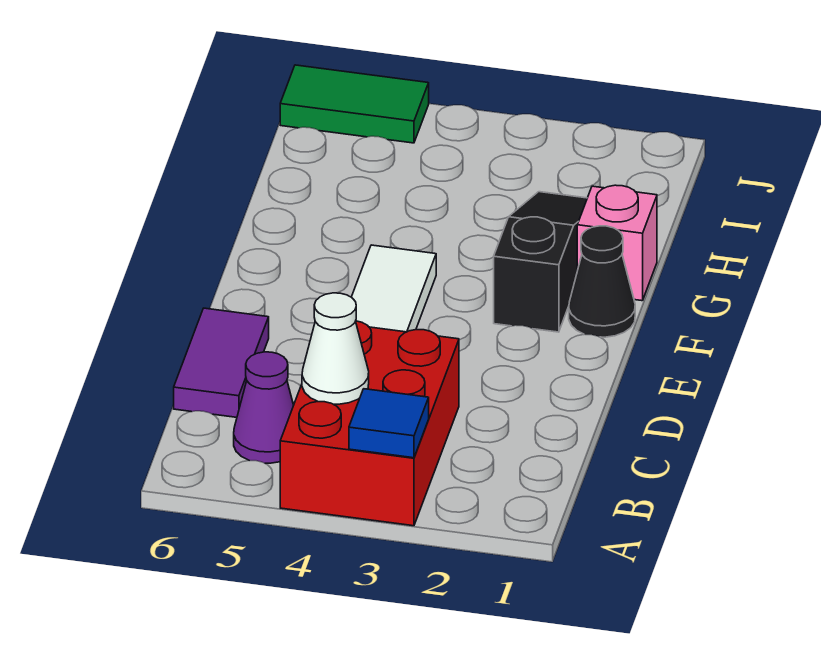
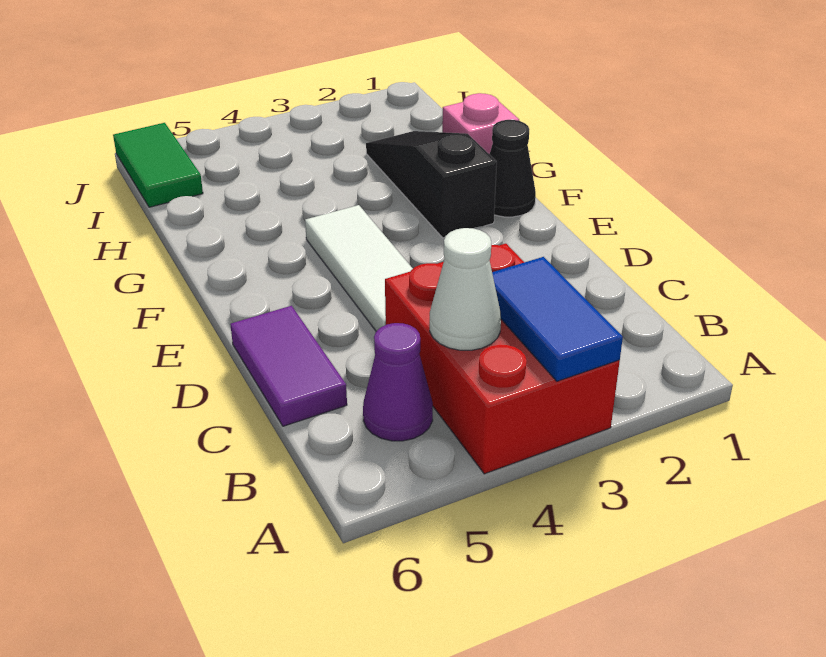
blue tile A3 level 2 -> blue tile A3:B3 level 2
green tile J5:J6 level 1 -> green tile I6:J6 level 1

